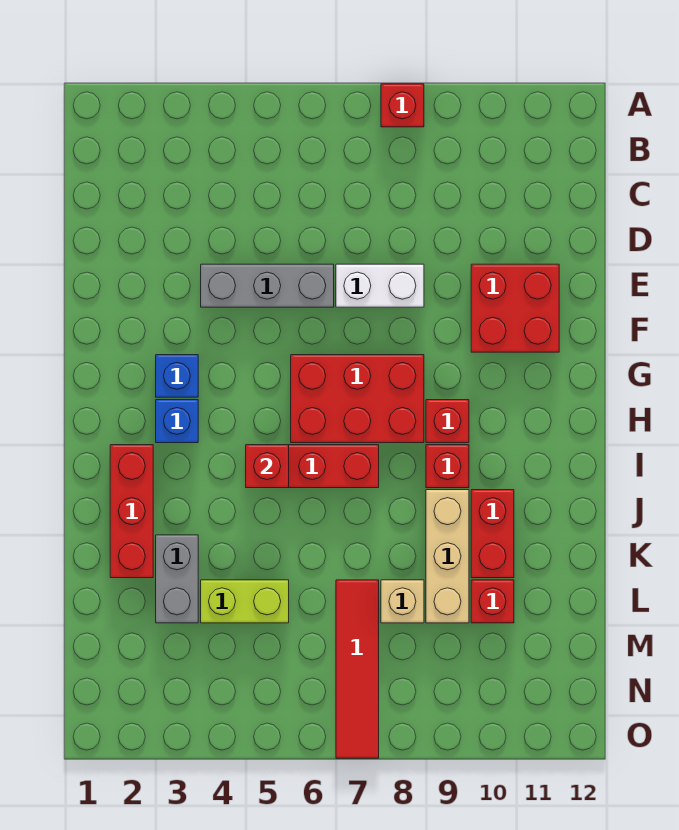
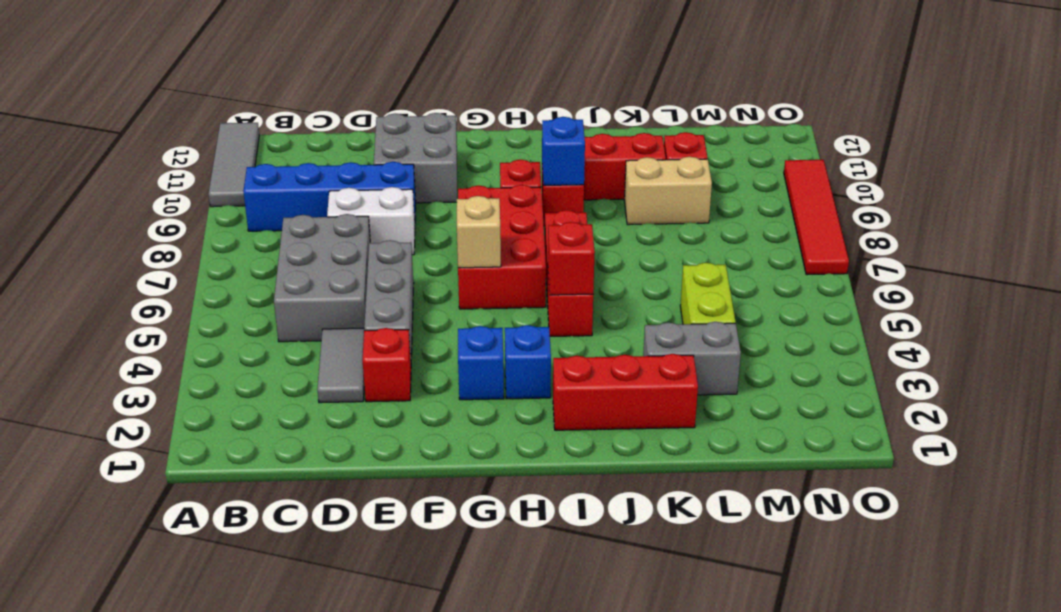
red brick A8 level 1 -> red brick E3 level 1
none -> grey tile A10:A12 level 1
none -> blue brick B9:E9 level 1
none -> grey brick C5:D7 level 1
none -> grey tile D3:D4 level 1
white brick E7:E8 level 1 -> white brick D8:E8 level 1
red brick E10:F11 level 1 -> grey brick E10:F11 level 1
none -> blue brick I9 level 2
tan brick J9:L9 level 1 -> tan brick K9:L9 level 1
red tile L7:O7 level 1 -> red tile O7:O10 level 1
tan brick L8 level 1 -> tan brick G6 level 2

